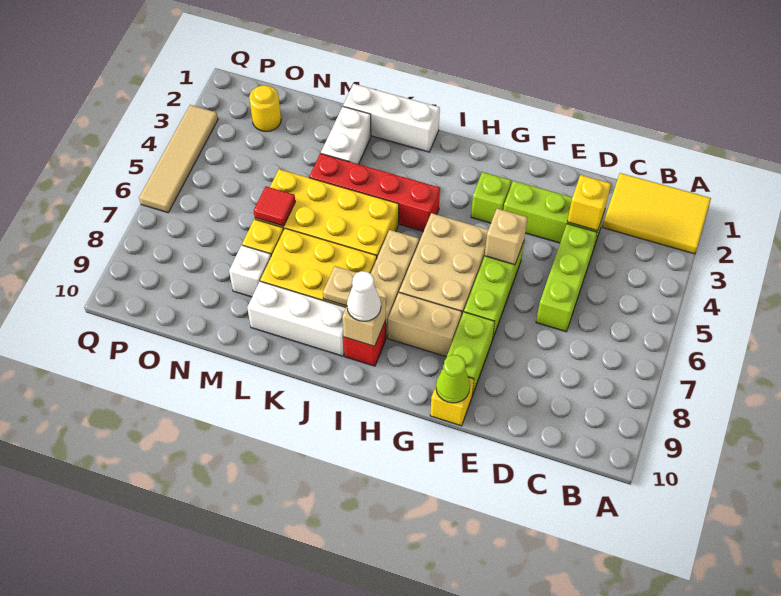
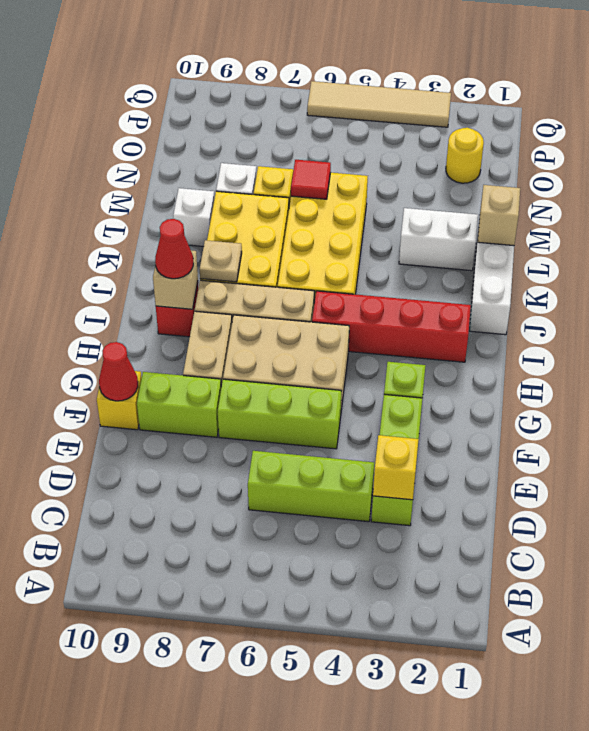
yellow tile A1:C2 level 1 -> none
tan brick F5 level 2 -> tan brick L1 level 2
lime cone F10 level 2 -> red cone F10 level 2
red brick I4:L4 level 1 -> red brick I2:I5 level 1
white cone I9 level 3 -> red cone I9 level 3
white brick J9:L9 level 1 -> white brick L9 level 1

